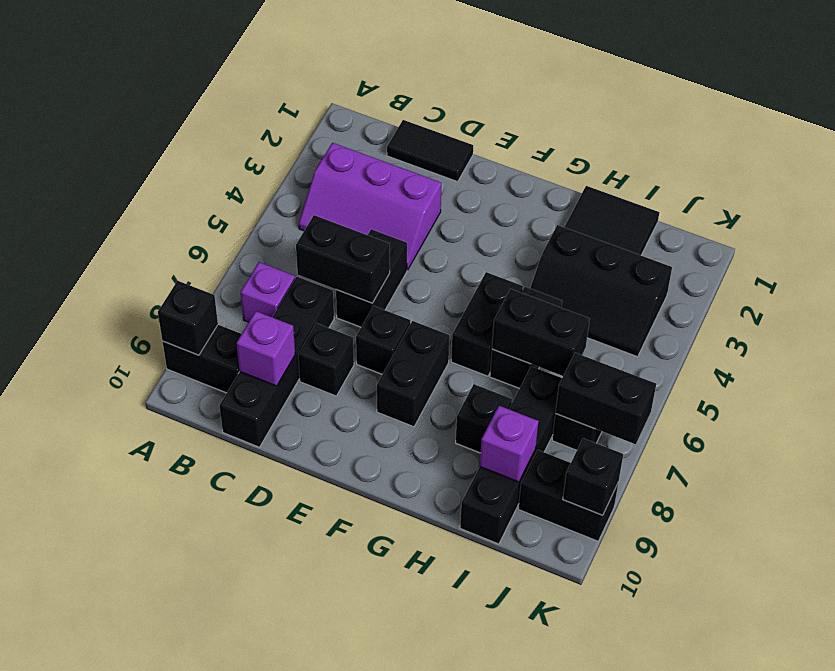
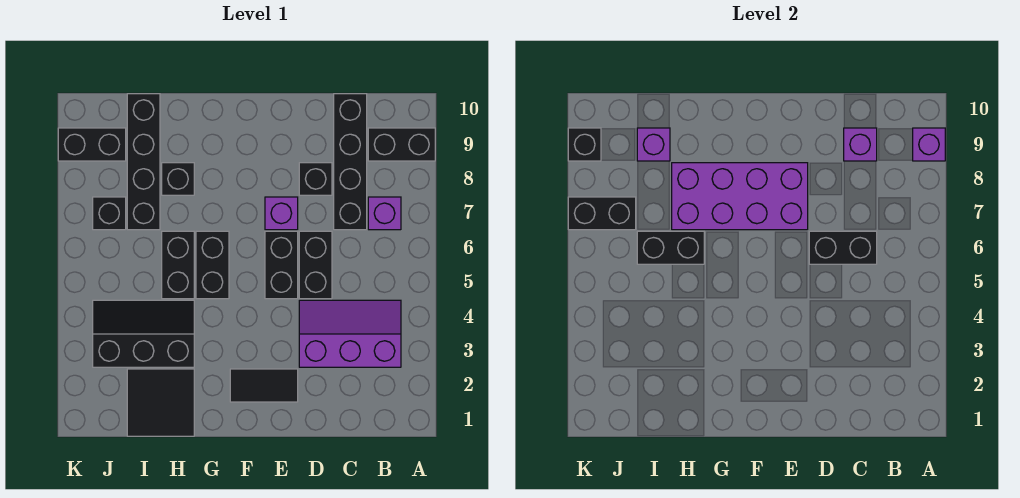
black brick A9 level 2 -> purple brick A9 level 2
black tile C1:D1 level 1 -> black tile E2:F2 level 1
black brick E7 level 1 -> purple brick E7 level 1
none -> purple brick E7:H8 level 2
black brick F7:F8 level 1 -> black brick E5:E6 level 1

